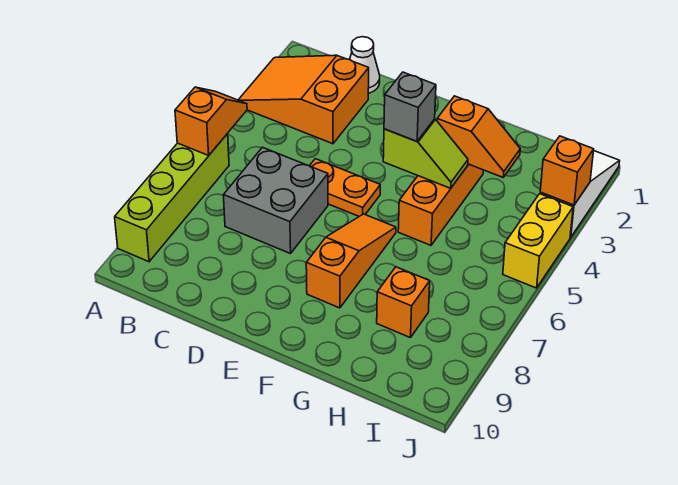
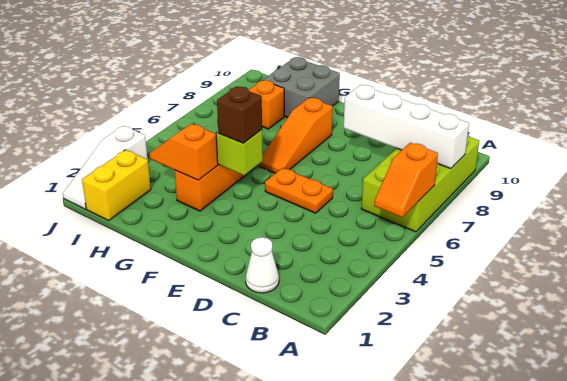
orange slope A2:C3 level 1 top C -> none
lime brick A6:A9 level 1 -> lime brick A6:B9 level 1
none -> white brick A8:D8 level 2
grey brick C6:D7 level 1 -> grey brick G9:H10 level 1
grey brick F4 level 3 -> brown brick F4 level 3
orange brick J3 level 2 -> none
yellow brick J4:J5 level 1 -> yellow brick I1:I2 level 1

